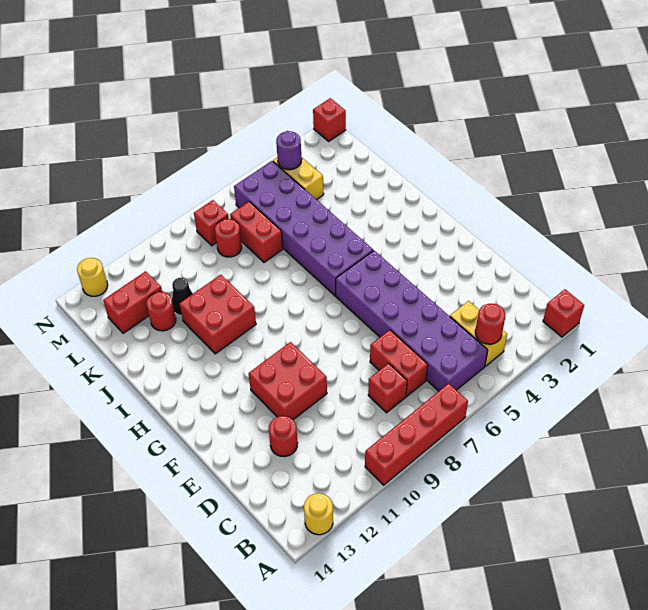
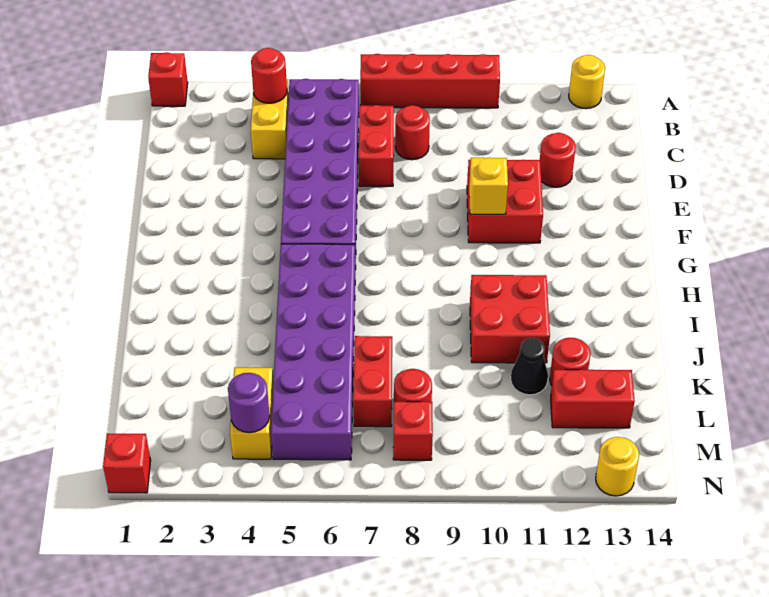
red brick C8 level 1 -> red round brick C8 level 1
none -> yellow brick F10 level 2

